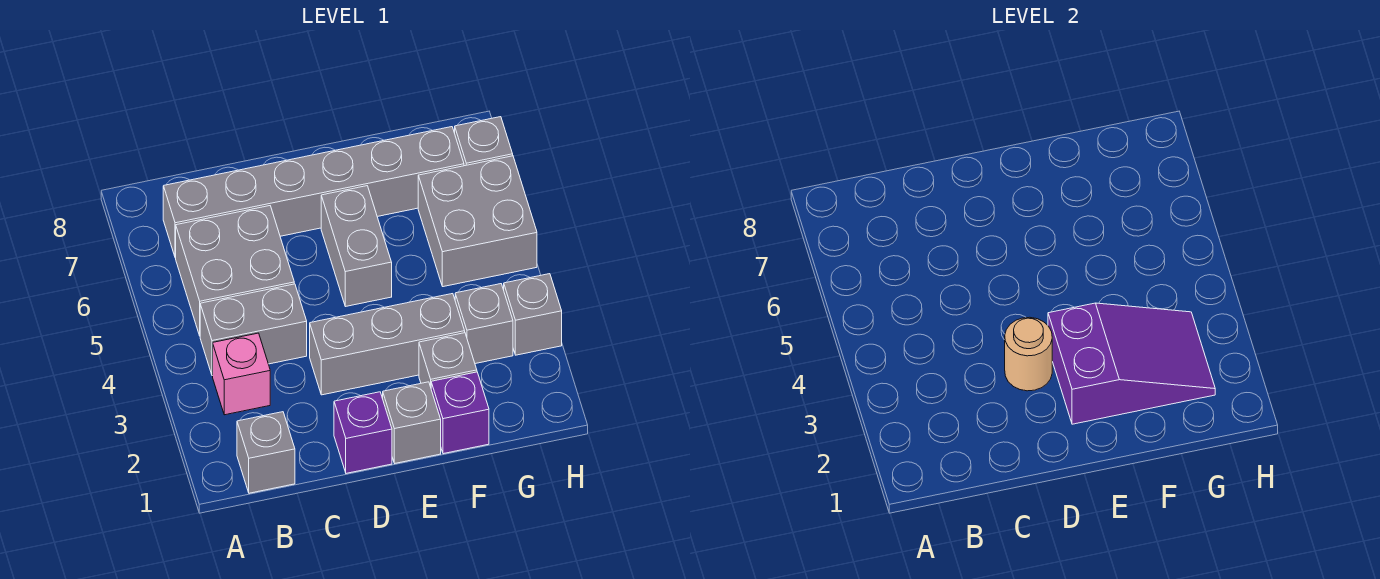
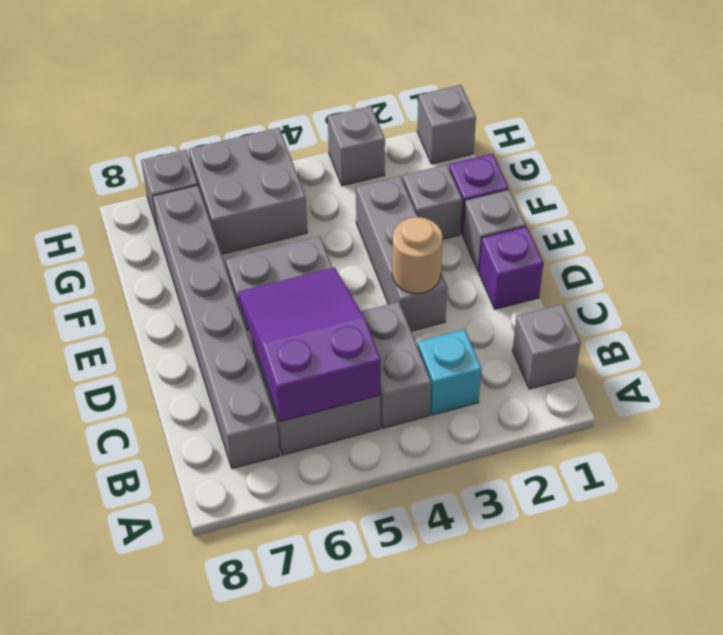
pink brick B3 level 1 -> cyan brick B3 level 1
purple slope E2:G3 level 2 top E -> purple slope B5:D6 level 2 top B
grey brick G3 level 1 -> grey brick H1 level 1

